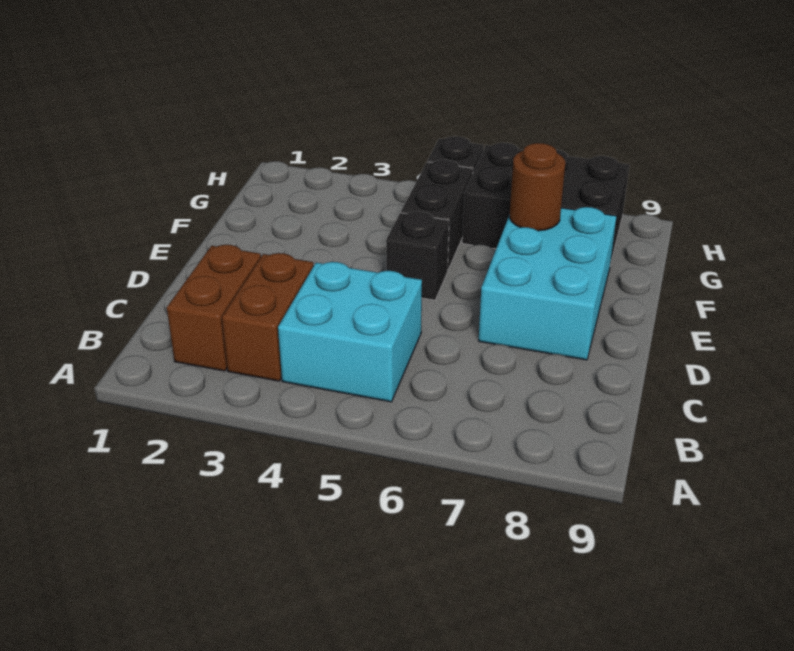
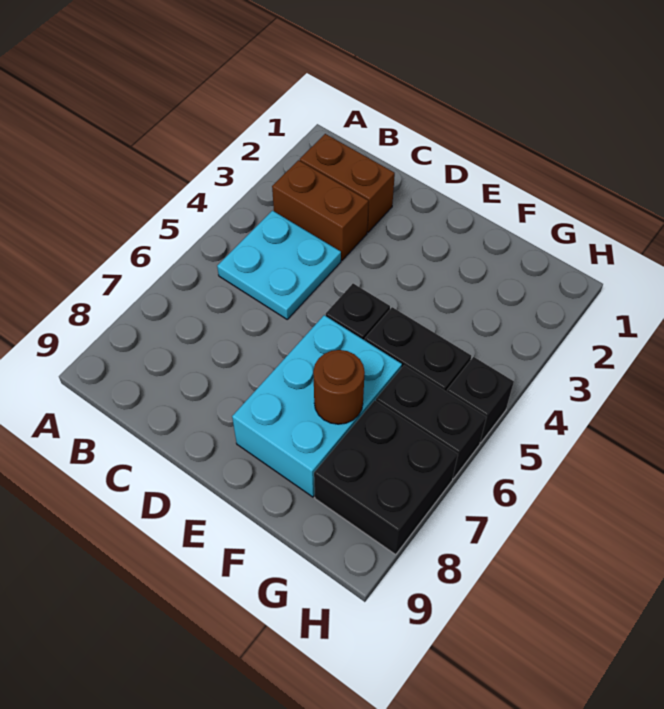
cyan brick B4:C5 level 1 -> cyan plate B4:C5 level 1
cyan brick D7:F8 level 1 -> cyan brick E6:F8 level 1

